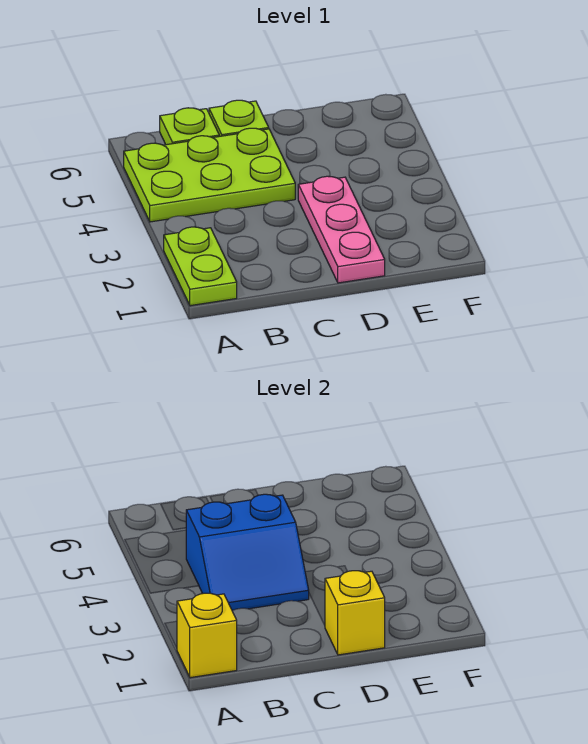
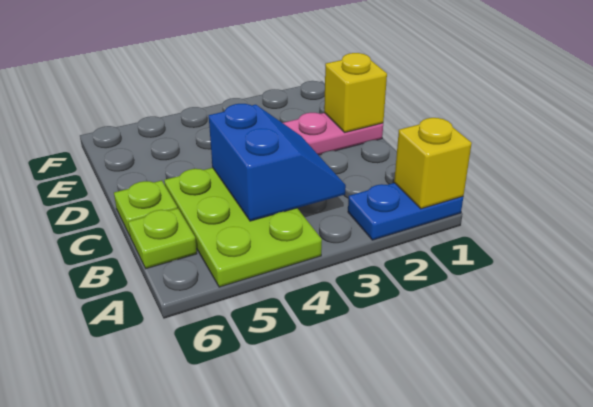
lime plate A1:A2 level 1 -> blue plate A1:A2 level 1

